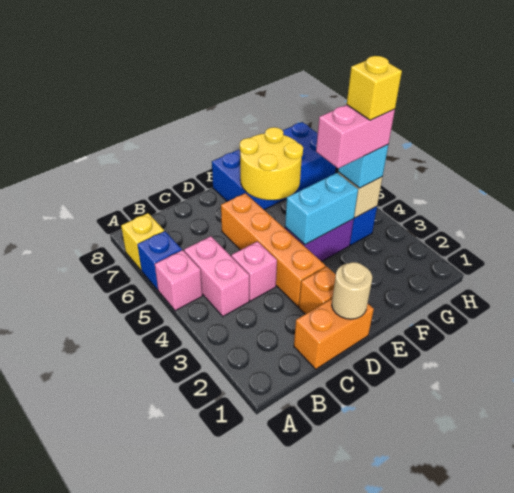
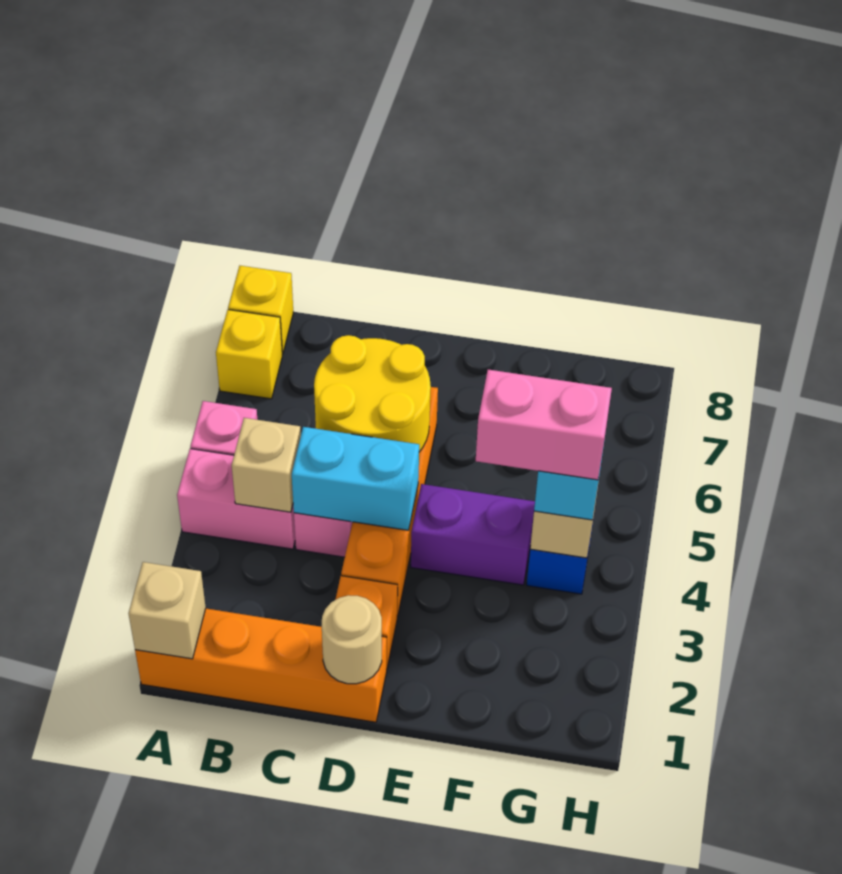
none -> tan brick A1 level 2
blue brick A6 level 1 -> none
pink brick B4:B5 level 1 -> pink brick A4:B4 level 1
none -> tan brick B4 level 2
orange brick C1:D1 level 1 -> orange brick A1:D1 level 1
cyan brick E4:F4 level 2 -> cyan brick C4:D4 level 2
yellow round brick E6:F7 level 2 -> yellow round brick C5:D6 level 2
blue brick E7:H8 level 1 -> none
yellow brick G4 level 5 -> yellow brick A8 level 1

